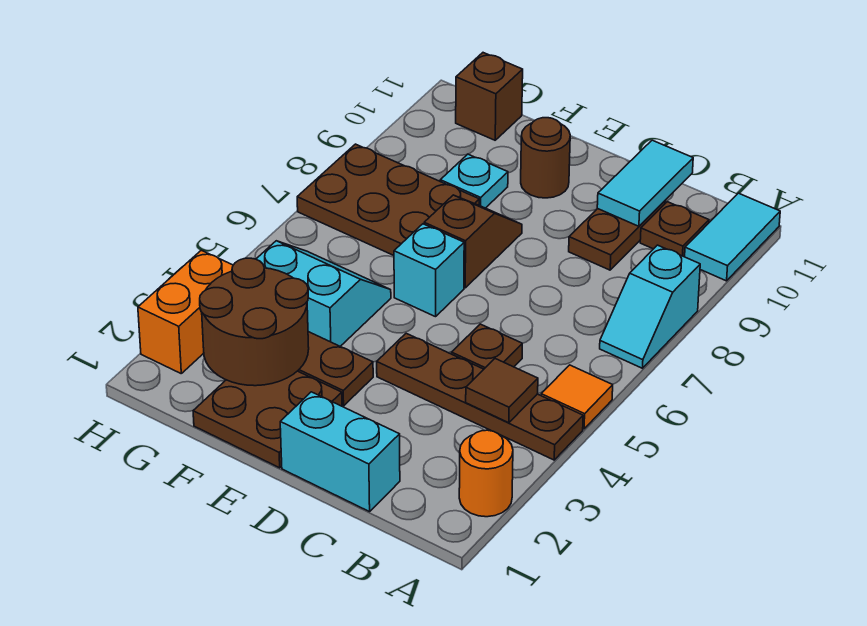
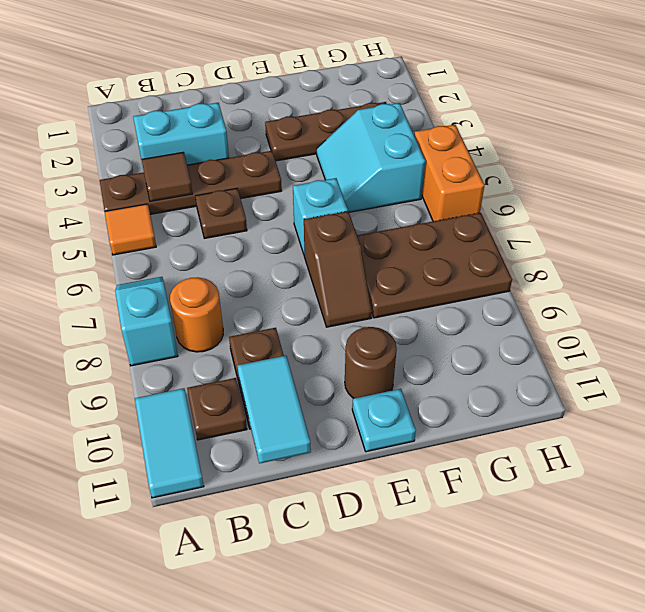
orange round brick A2 level 1 -> orange round brick B8 level 1
cyan brick C1:D1 level 1 -> cyan brick B3:C3 level 1
brown plate E1:F2 level 1 -> none
brown round brick F2:G3 level 2 -> none
cyan slope F4:G5 level 1 top 4 -> cyan slope F4:G5 level 1 top G
cyan plate F9 level 1 -> cyan plate E11 level 1
brown brick G11 level 1 -> none
orange brick H2:H3 level 1 -> orange brick H5:H6 level 1

